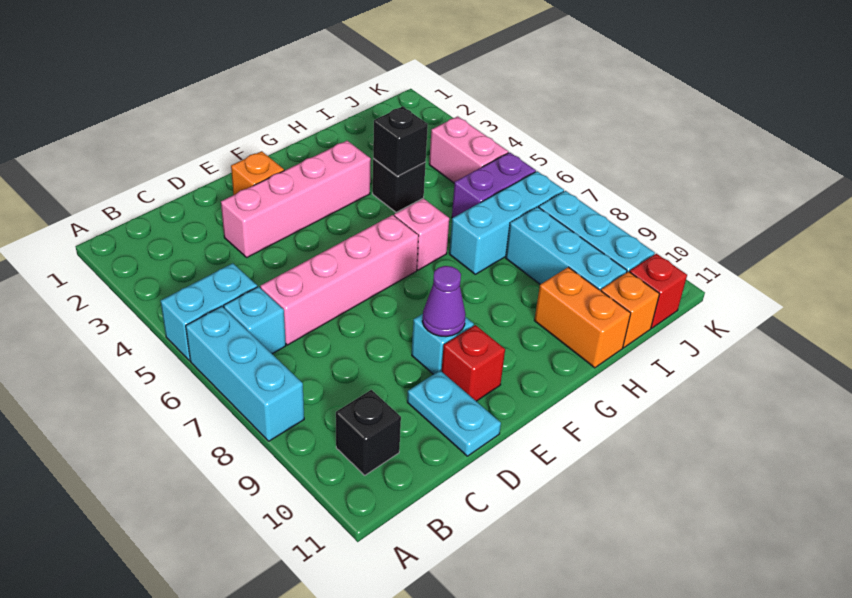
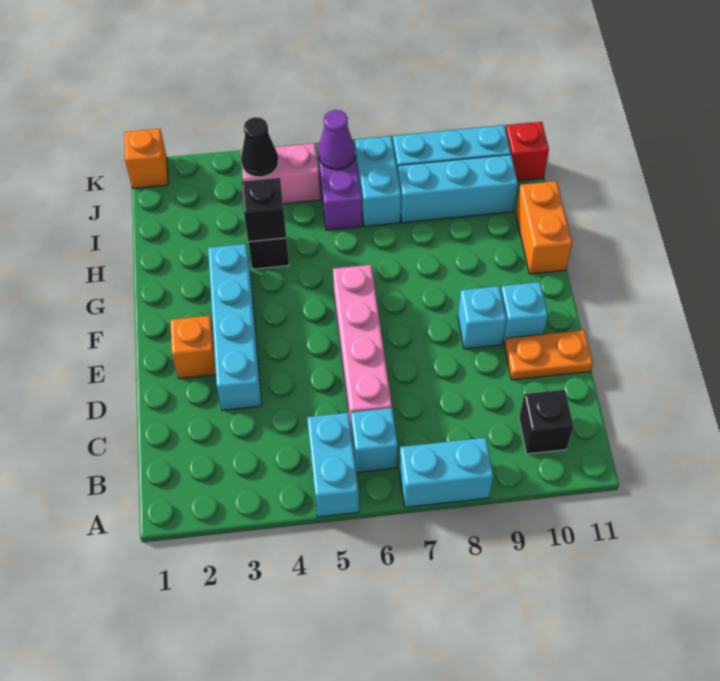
cyan brick A6:A8 level 1 -> cyan brick A7:A8 level 1
pink brick D3:G3 level 1 -> cyan brick D3:G3 level 1
cyan plate D10:D11 level 1 -> orange plate D10:D11 level 1
purple cone E9 level 2 -> purple cone J6 level 2
red brick E10 level 1 -> cyan brick E10 level 1
pink brick G6 level 1 -> none
cyan brick H7:J7 level 1 -> cyan brick I7:J7 level 1
orange brick H10:H11 level 1 -> orange brick G11:H11 level 1
orange brick I11 level 1 -> orange brick K1 level 1
none -> black cone J4 level 2

